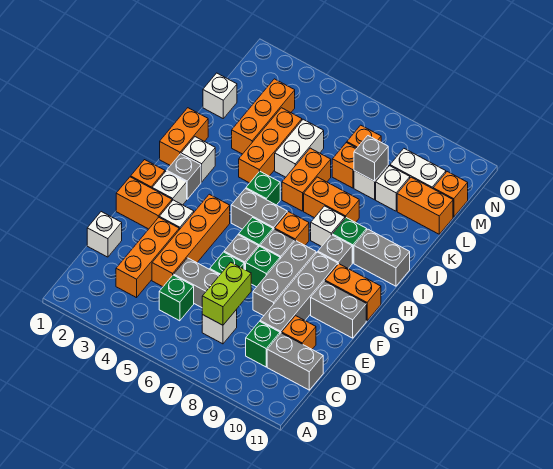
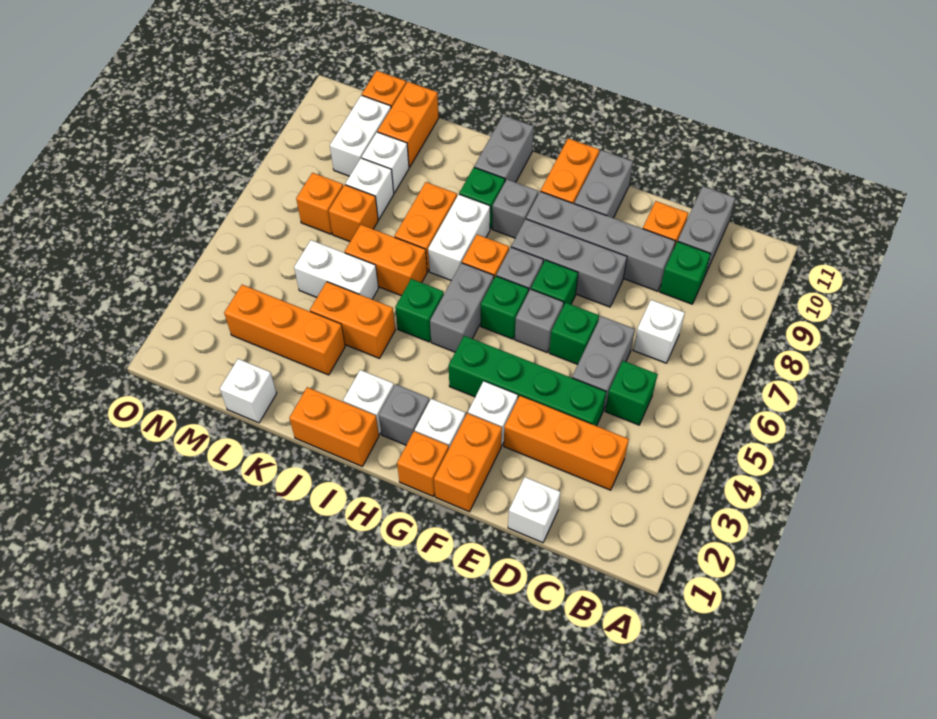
lime brick C7:D7 level 2 -> none
orange brick D4:G4 level 1 -> green brick D4:G4 level 1
white brick I8 level 1 -> white brick I7:I8 level 1
orange brick J4:L4 level 1 -> orange brick J4:K4 level 1
grey brick L8 level 2 -> none

